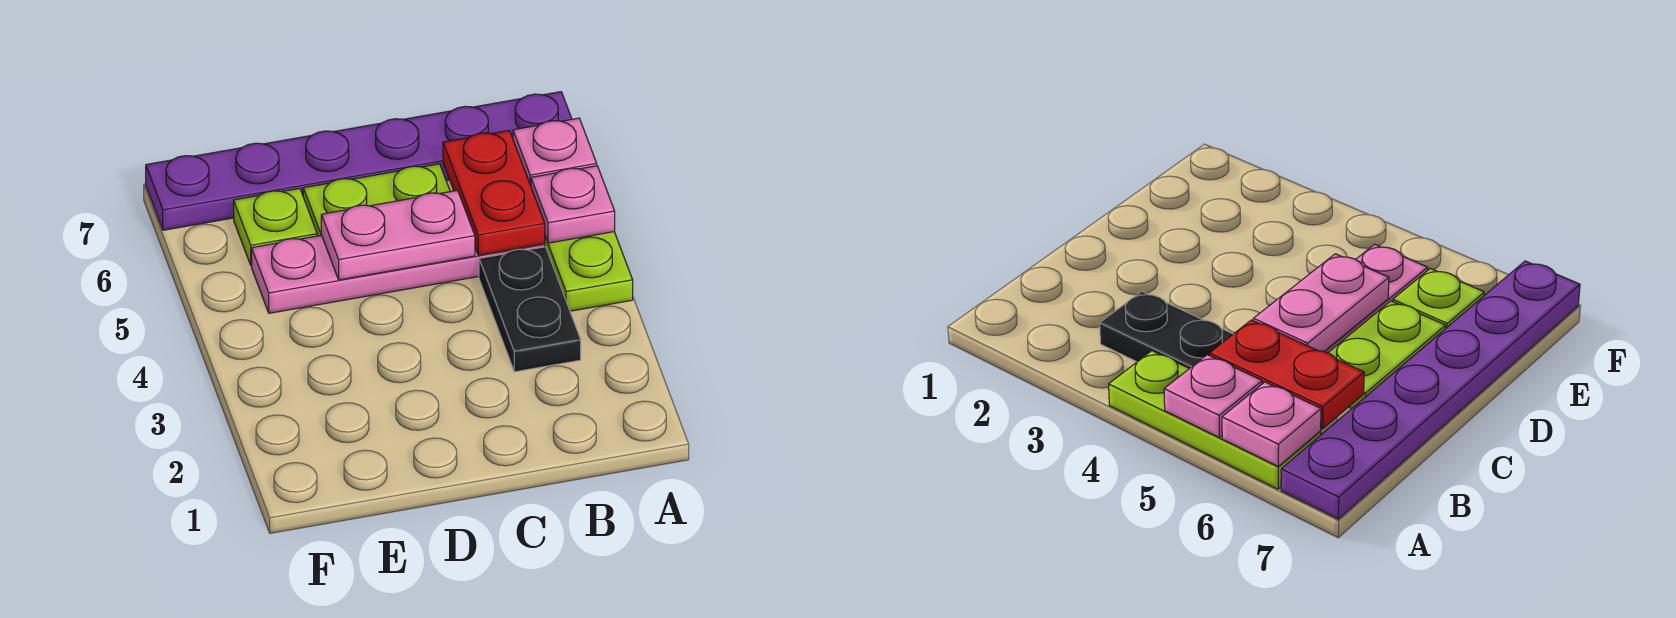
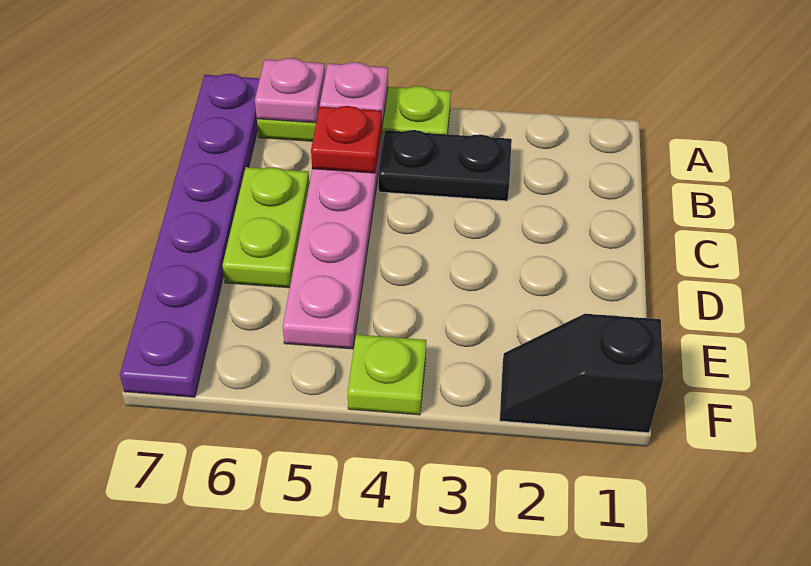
red plate B5:B6 level 2 -> red plate B5 level 2
pink plate C5:D5 level 2 -> none
lime plate E6 level 1 -> lime plate F4 level 1
none -> black slope F1:F2 level 1 top 1

